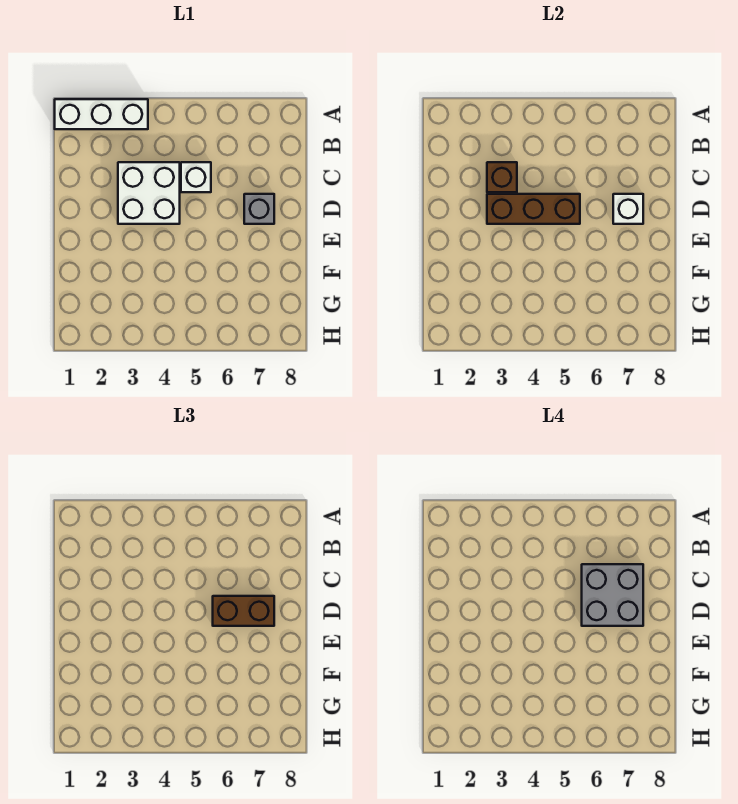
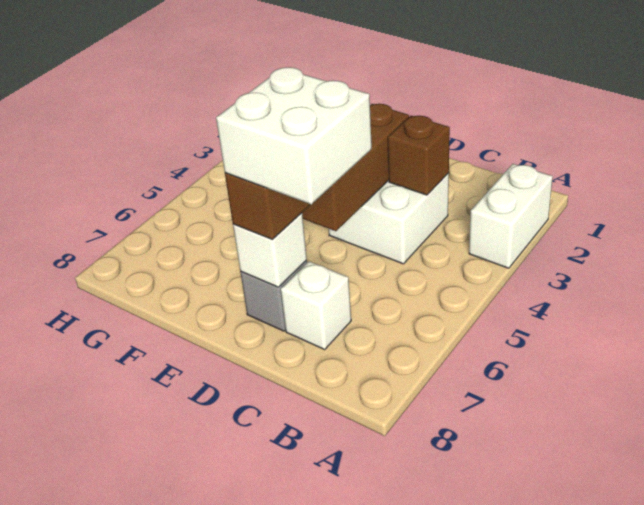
white brick A1:A3 level 1 -> white brick A2:A3 level 1
white brick C5 level 1 -> white brick C7 level 1
grey brick C6:D7 level 4 -> white brick C6:D7 level 4

